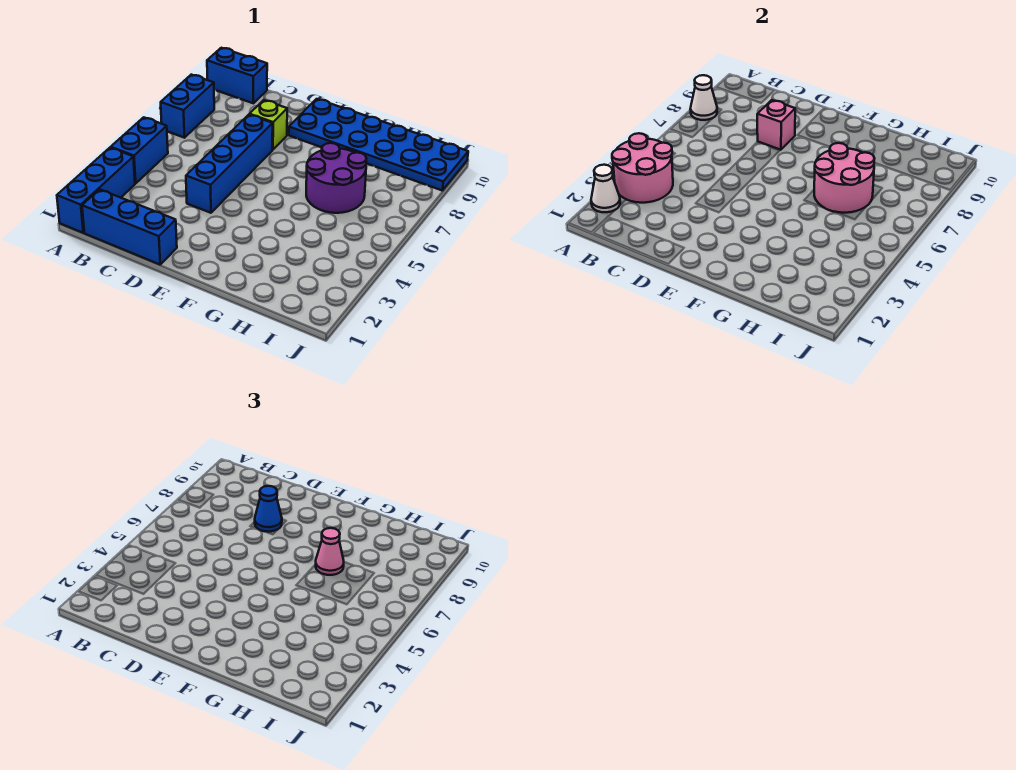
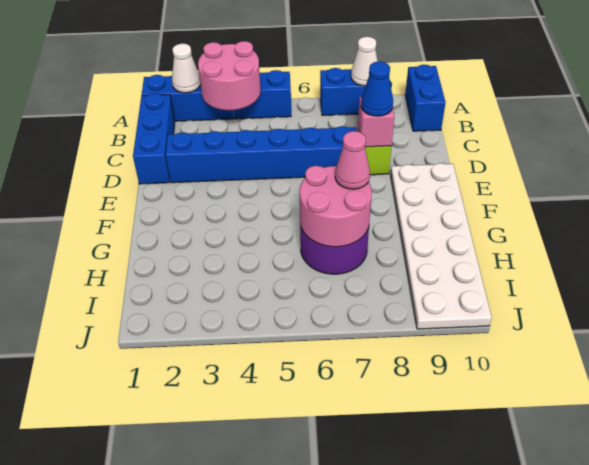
blue brick D4:D7 level 1 -> blue brick D2:D7 level 1
blue plate E9:J10 level 1 -> white plate E9:J10 level 1

